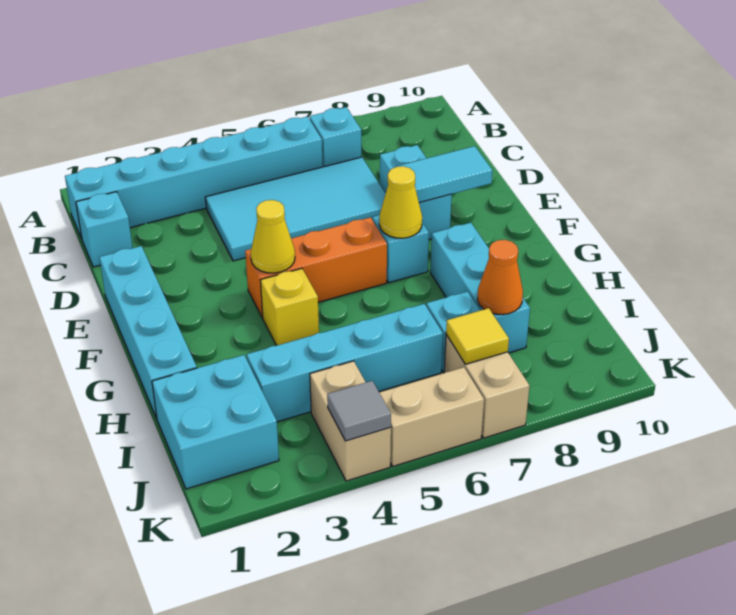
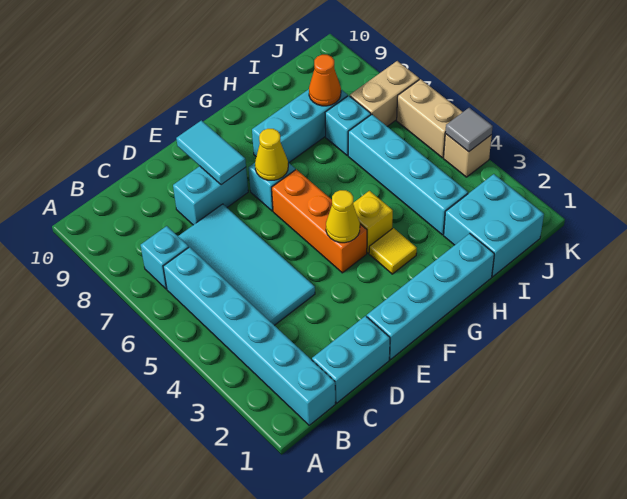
cyan brick C1 level 1 -> cyan brick C1:D1 level 1
tan brick J4:K4 level 1 -> tan brick K4 level 1
yellow tile J7 level 2 -> yellow tile G3 level 1

